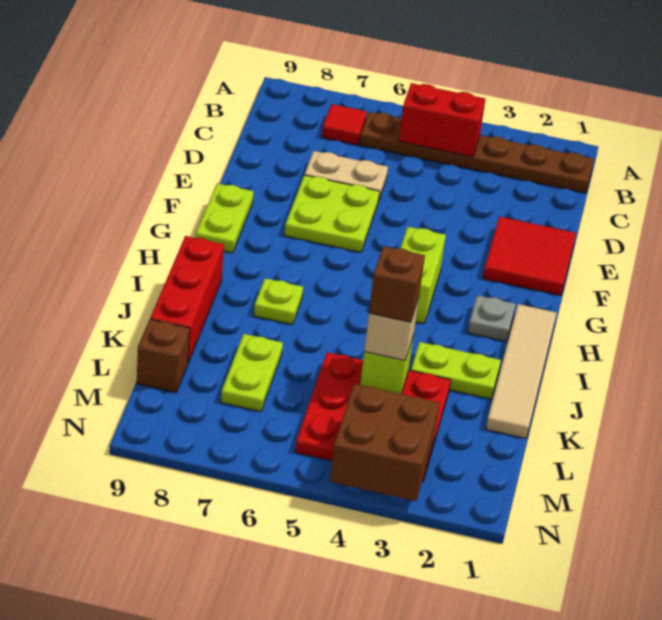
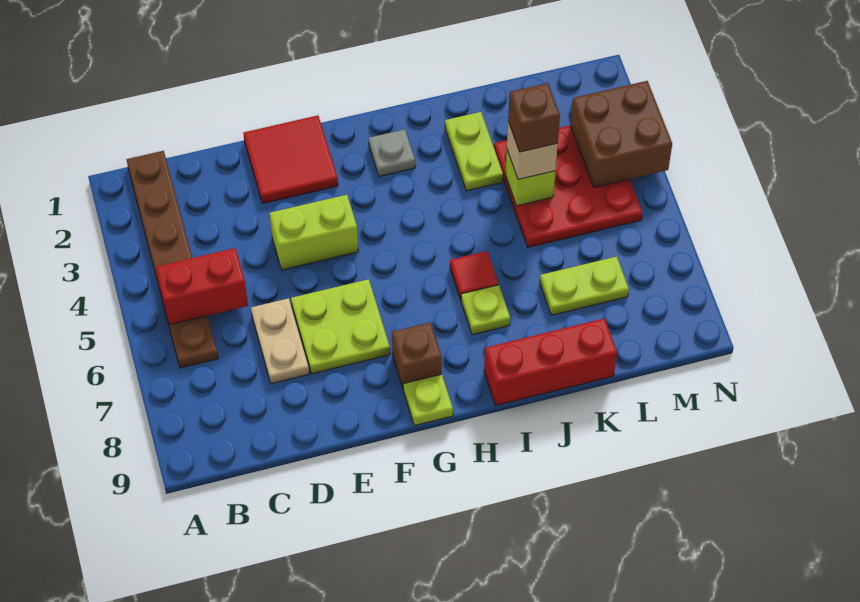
red brick B4:B5 level 2 -> red brick B5:C5 level 2
red tile B7 level 1 -> red tile I6 level 1
lime plate F9:G9 level 1 -> lime plate G9 level 1
lime brick G4:H4 level 1 -> lime brick E4:F4 level 1
tan tile H1:K1 level 1 -> none
brown brick L9 level 1 -> brown brick G8 level 1

